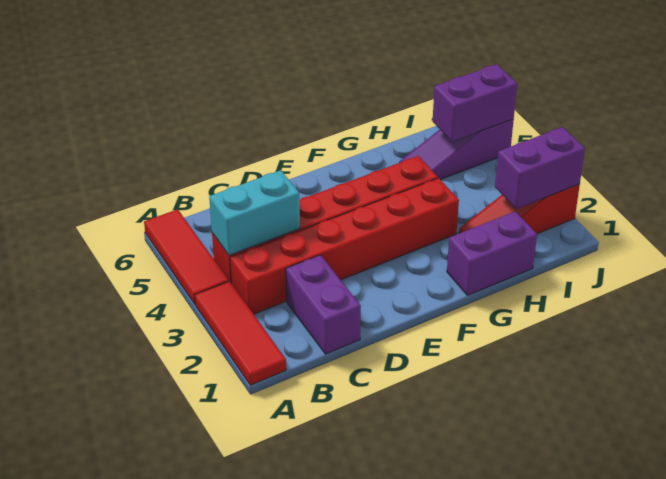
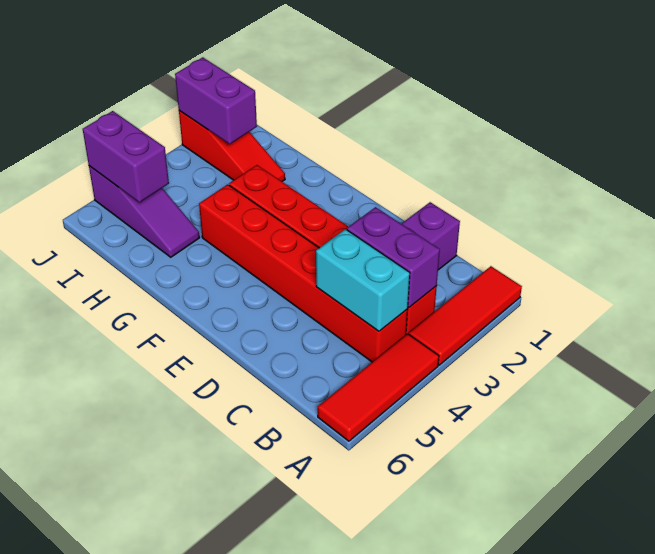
purple brick G1:H1 level 1 -> purple brick B3:C3 level 2

